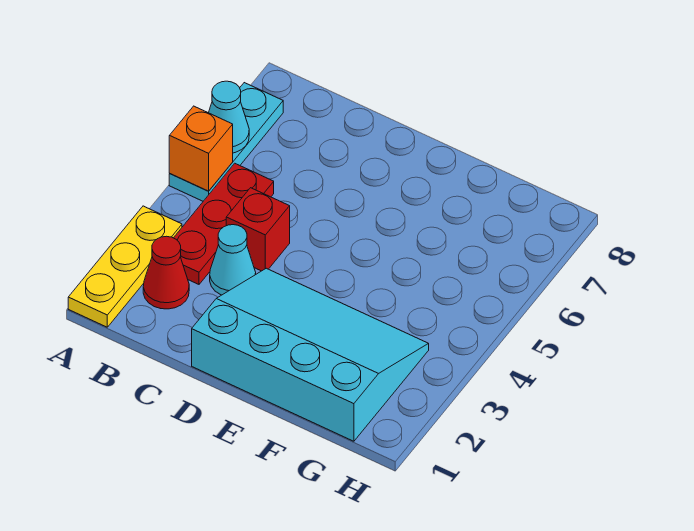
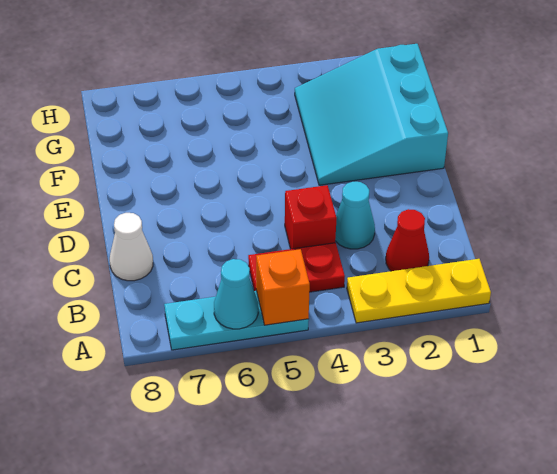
red plate B3:B5 level 1 -> red plate B4:B5 level 1
none -> white cone C8 level 1
cyan slope D1:G3 level 1 top 1 -> cyan slope E1:G3 level 1 top 1

